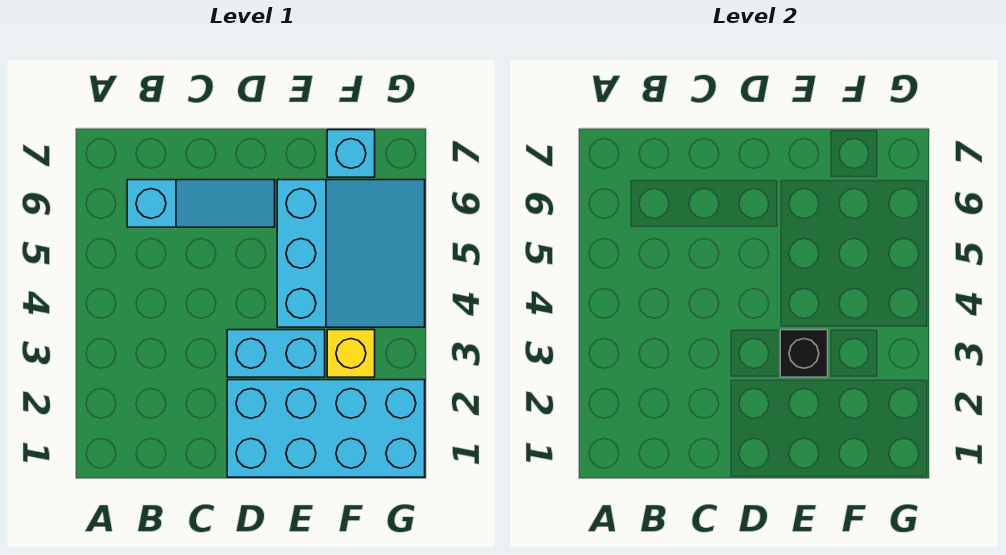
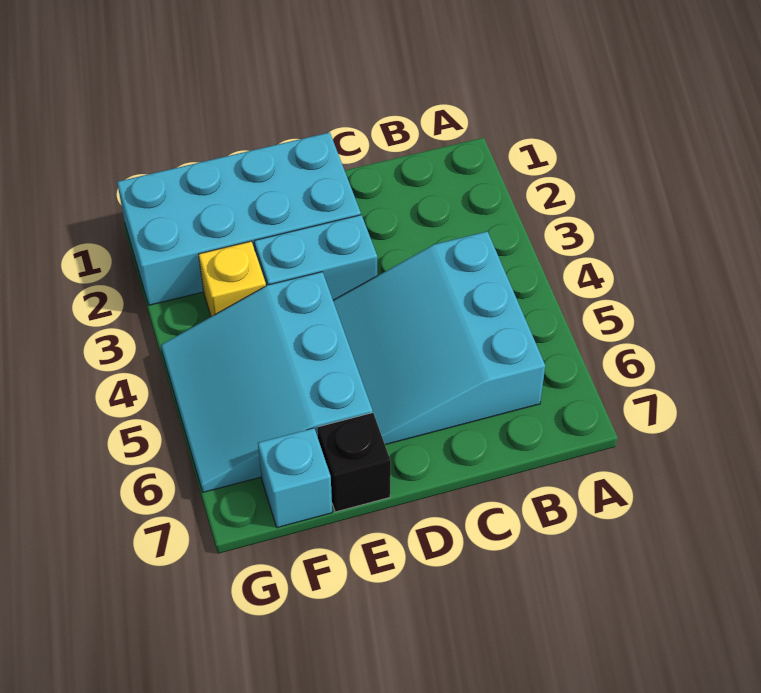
cyan slope B6:D6 level 1 top B -> cyan slope B4:D6 level 1 top B
black brick E3 level 2 -> black brick E7 level 1

